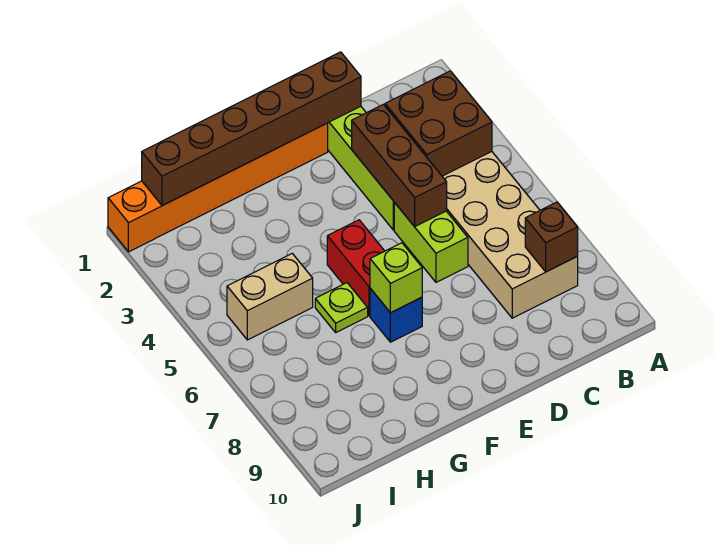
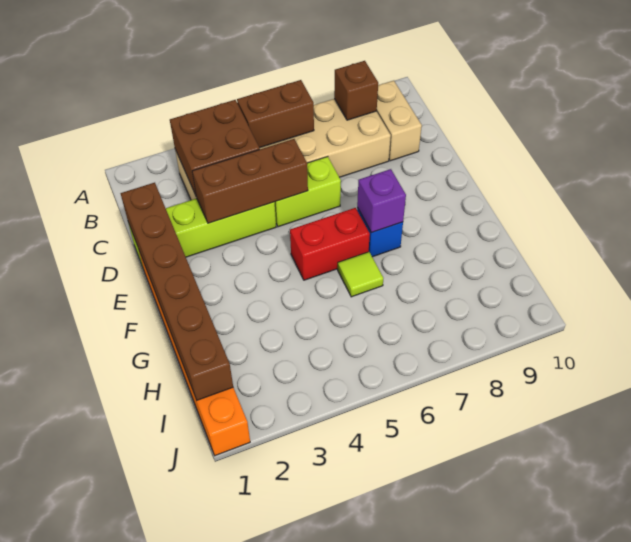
none -> brown brick B5:B6 level 2
lime brick F7 level 2 -> purple brick F7 level 2
lime plate G6 level 1 -> lime tile G6 level 1
tan brick H5:I5 level 1 -> tan brick B9:C9 level 1

